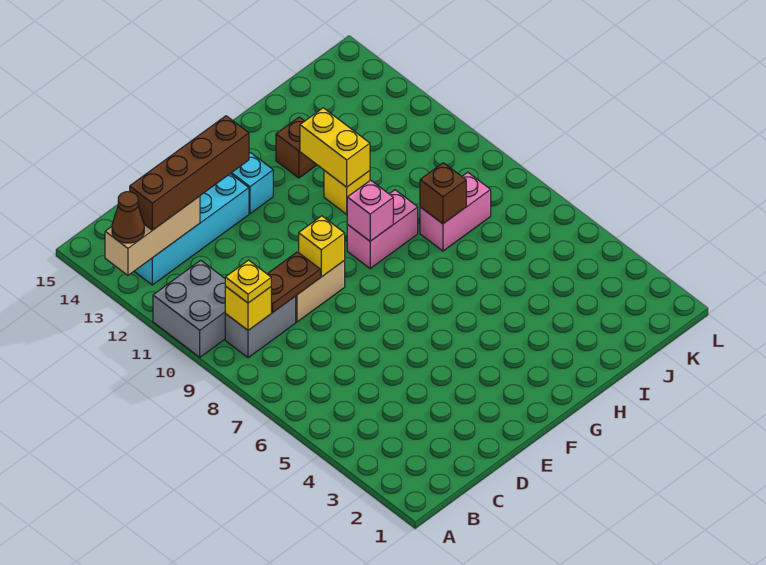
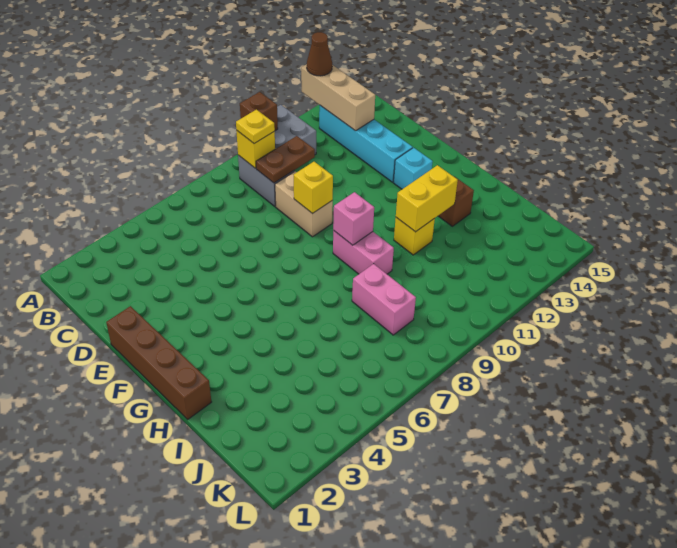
brown brick B13:E13 level 3 -> brown brick E1:H1 level 1
brown plate C9:D9 level 2 -> brown plate C9:C10 level 2
brown brick I8 level 2 -> brown brick A10 level 2

